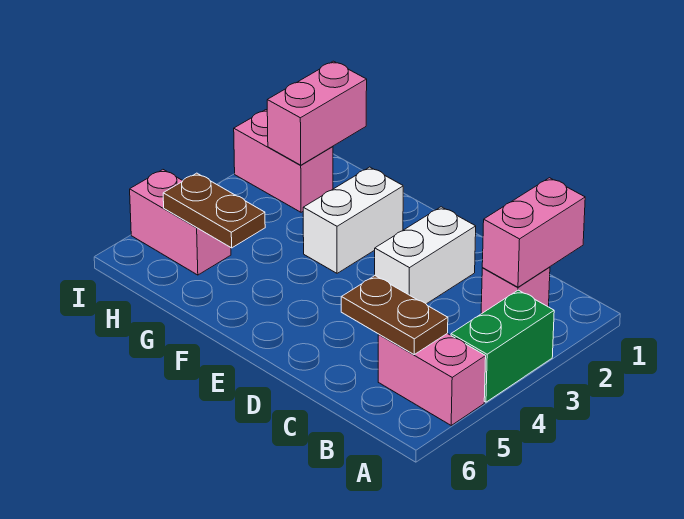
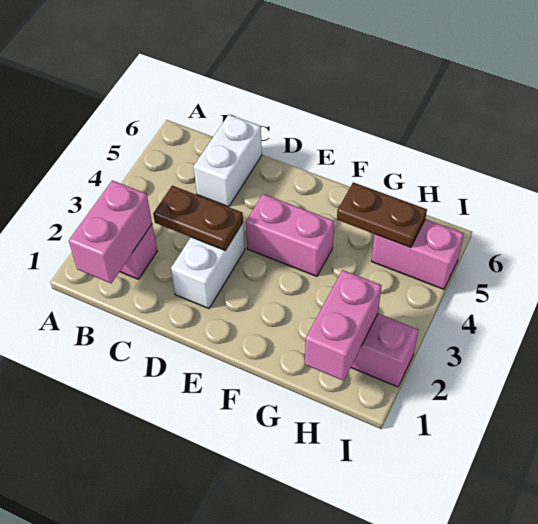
green brick A3:A4 level 1 -> none
pink brick A5:B5 level 1 -> pink brick E4:F4 level 1
brown plate B5:C5 level 2 -> brown plate C3:D3 level 2
white brick F2:F3 level 1 -> white brick C5:C6 level 1

